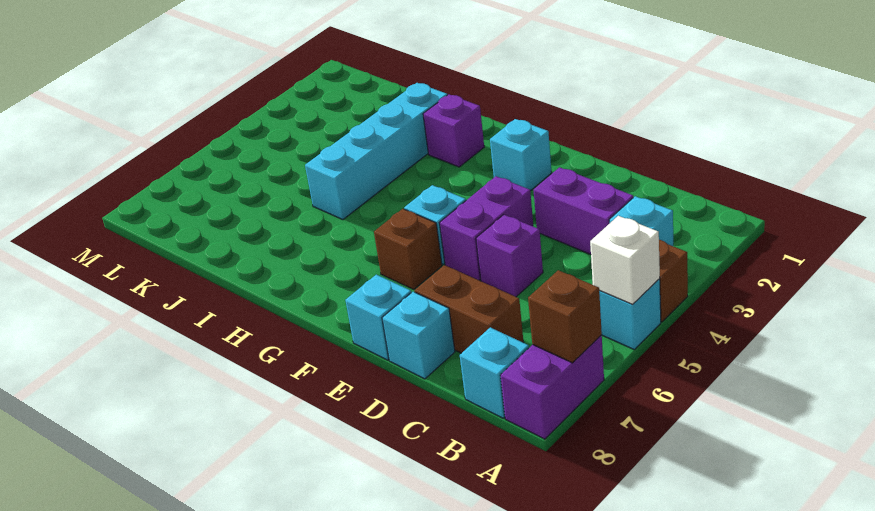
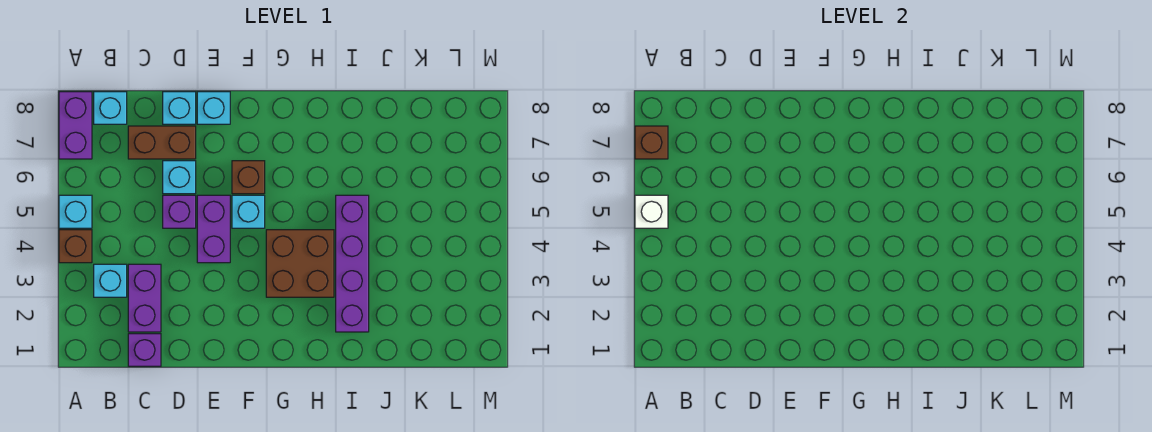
purple brick C3:D3 level 1 -> purple brick C2:C3 level 1
cyan brick F2 level 1 -> cyan brick D6 level 1
none -> brown brick G3:H4 level 1
purple brick H2 level 1 -> purple brick C1 level 1
cyan brick I2:I5 level 1 -> purple brick I2:I5 level 1

